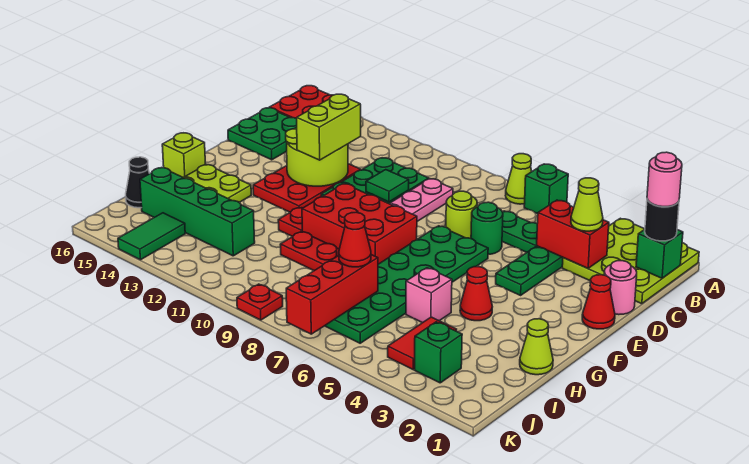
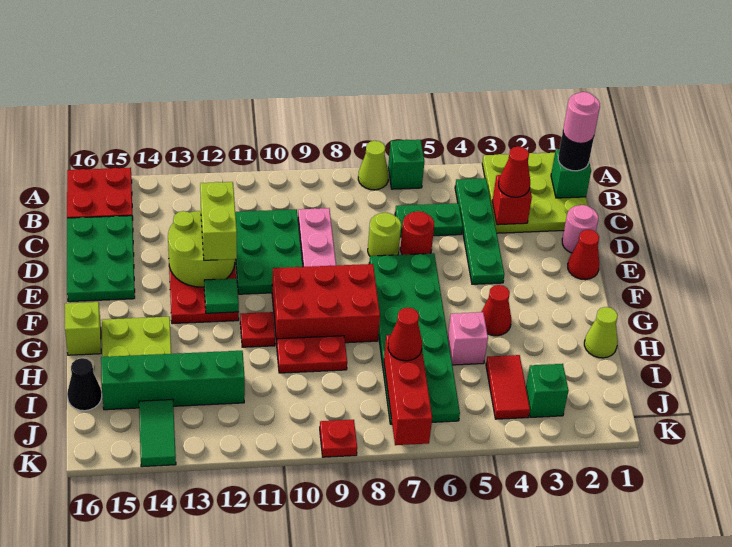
red brick C3:C4 level 2 -> red brick C3 level 2
lime cone C3 level 3 -> red cone C3 level 3
green plate C15:D16 level 1 -> green plate C15:E16 level 1
green round brick D6 level 1 -> red round brick D6 level 1
green tile D10 level 2 -> green tile F12 level 2

